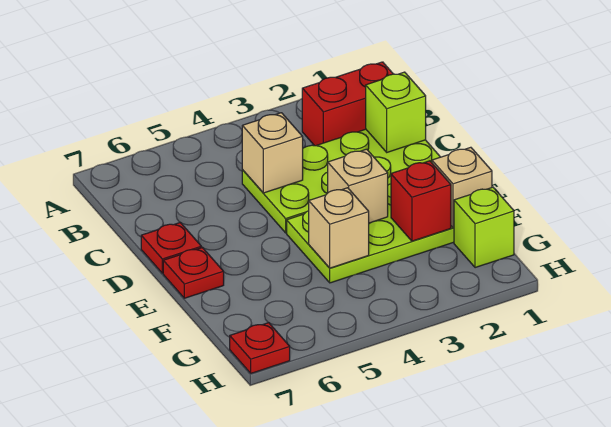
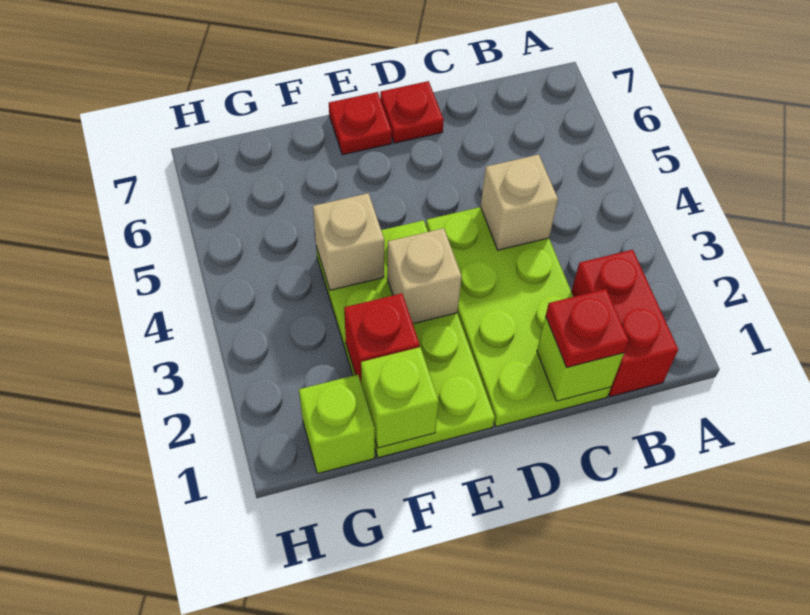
tan brick F1 level 2 -> lime brick F1 level 2
red plate H7 level 1 -> red plate C1 level 3

